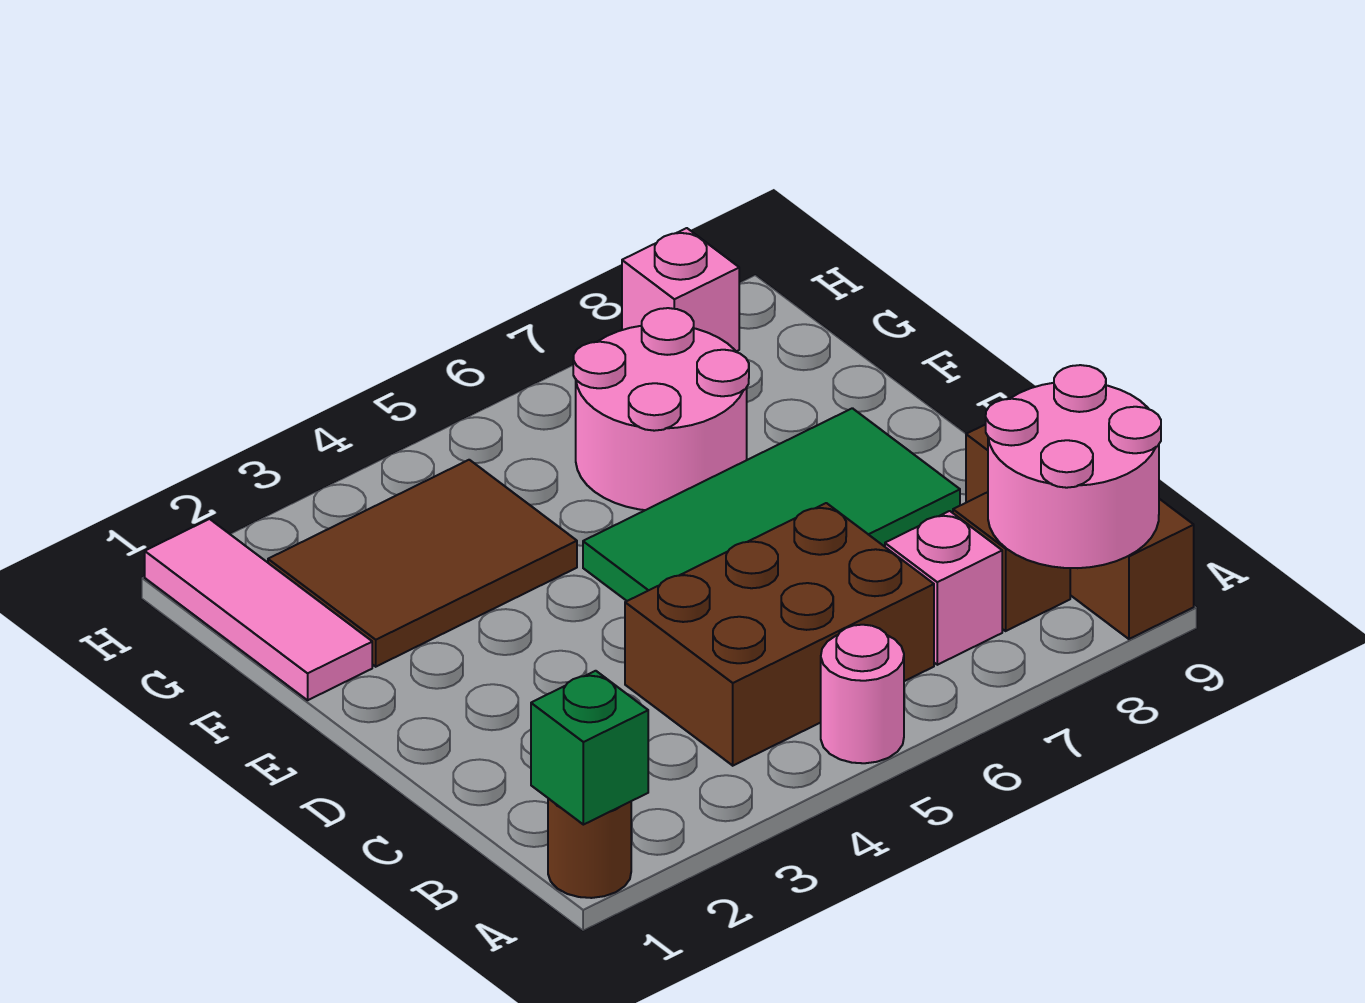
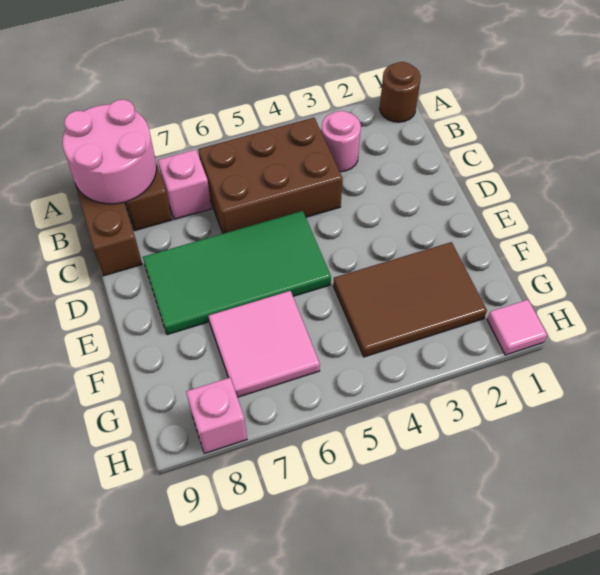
green brick A1 level 2 -> none
pink round brick A5 level 1 -> pink round brick B3 level 1
pink tile F1:H1 level 1 -> pink tile H1 level 1
pink round brick F6:G7 level 1 -> pink tile F6:G7 level 1

